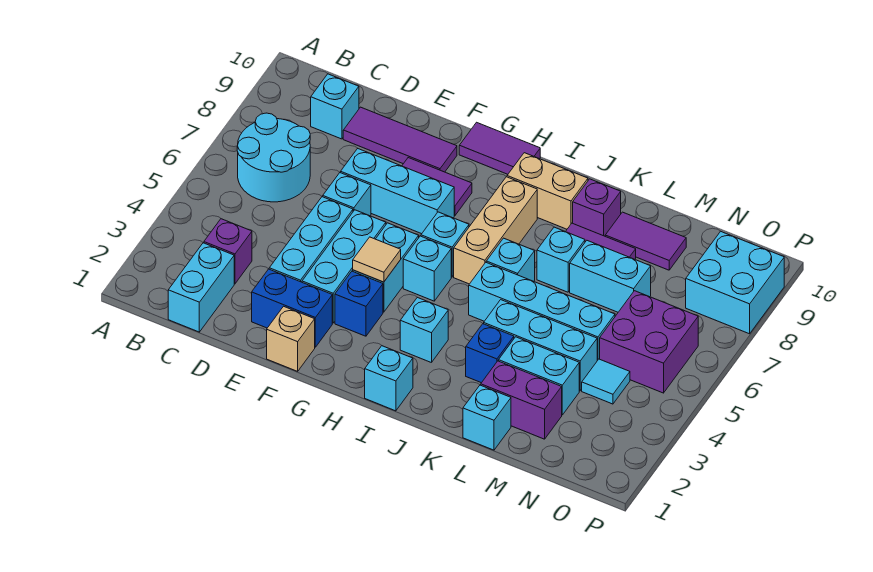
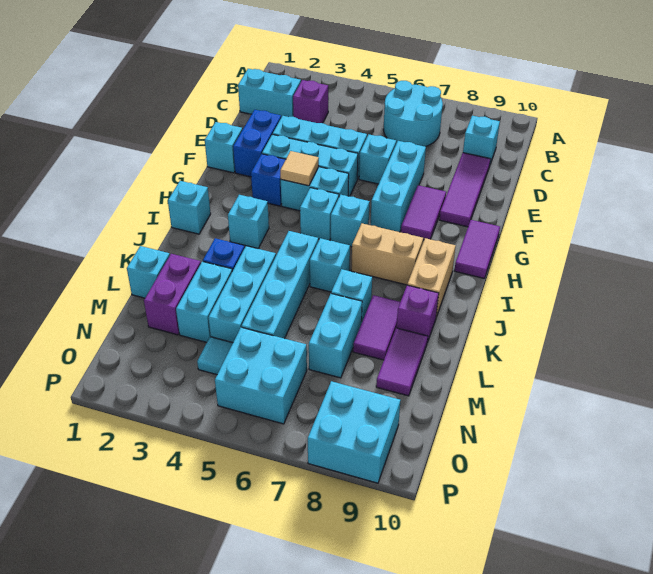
tan brick F1 level 1 -> cyan brick F1 level 1
tan brick I6:I8 level 1 -> tan brick I7:I8 level 1
purple brick N5:O6 level 1 -> cyan brick N5:O6 level 1

